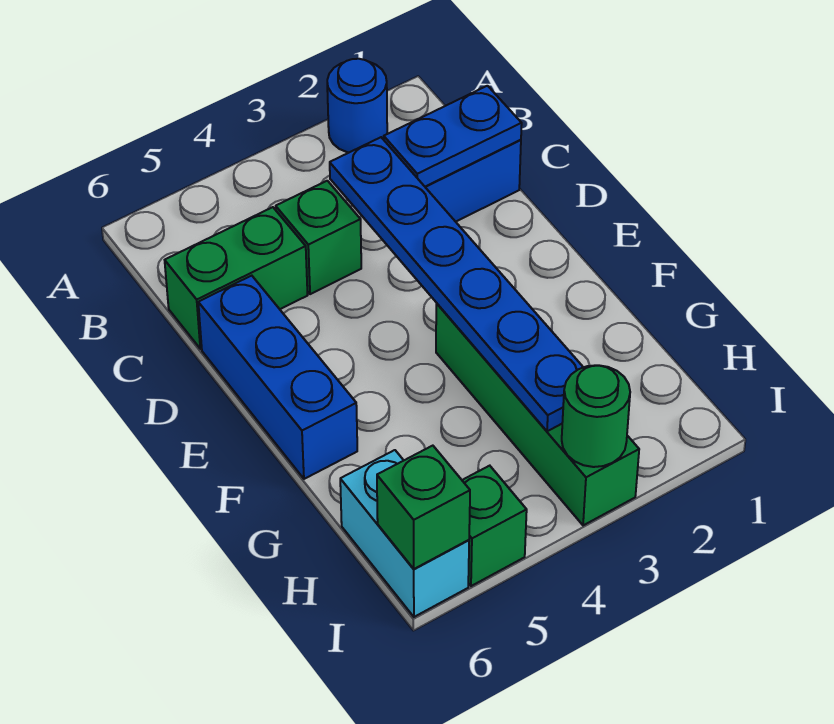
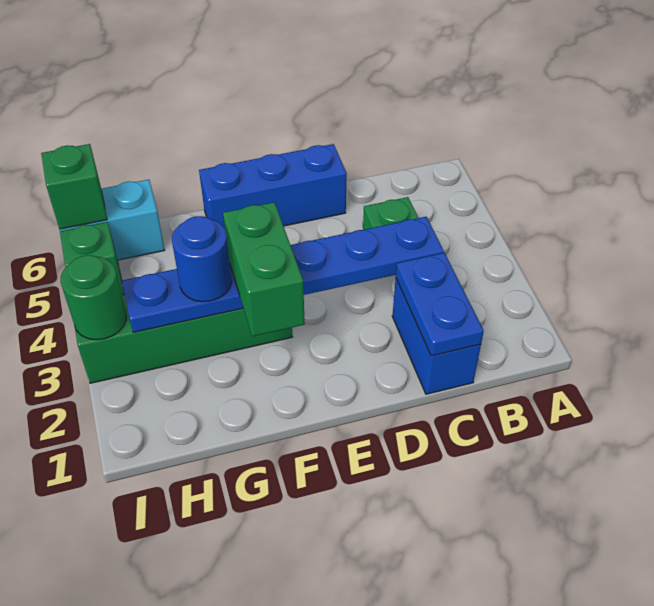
blue round brick A2 level 1 -> blue round brick G3 level 3
green brick C5:C6 level 1 -> green brick F2:F3 level 3

